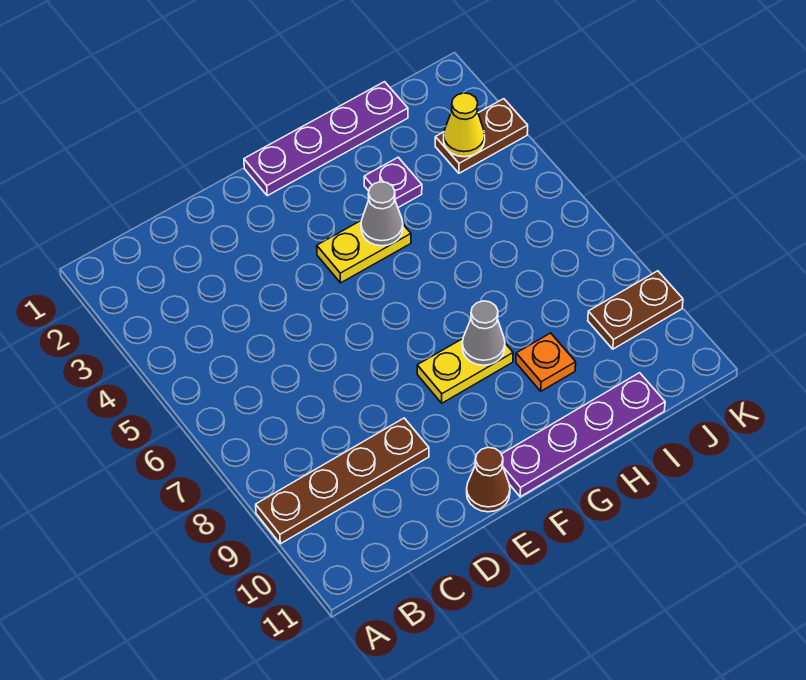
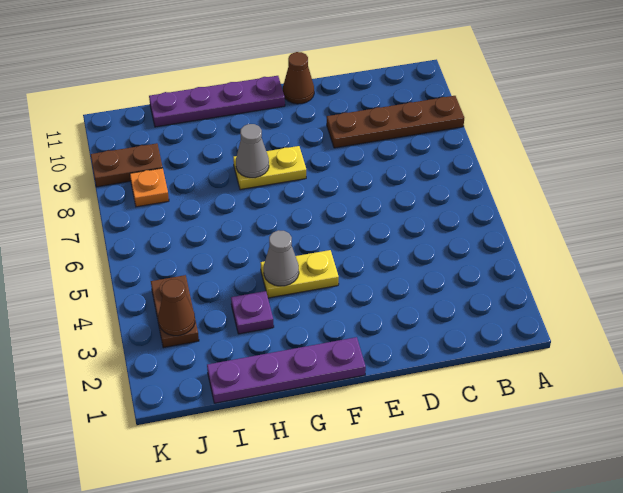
orange plate H9 level 1 -> orange plate J8 level 1
brown plate J3:K3 level 1 -> brown plate J3:J4 level 1
yellow cone J3 level 2 -> brown cone J3 level 2

